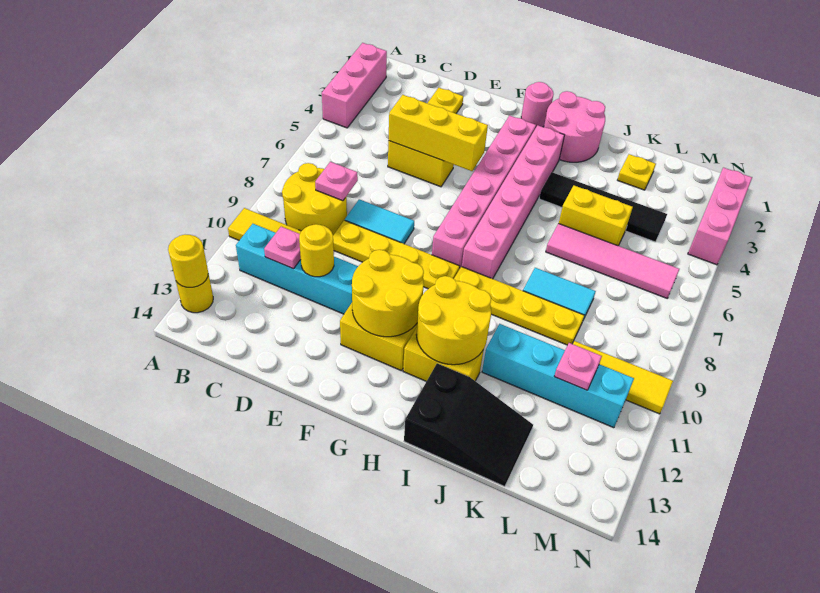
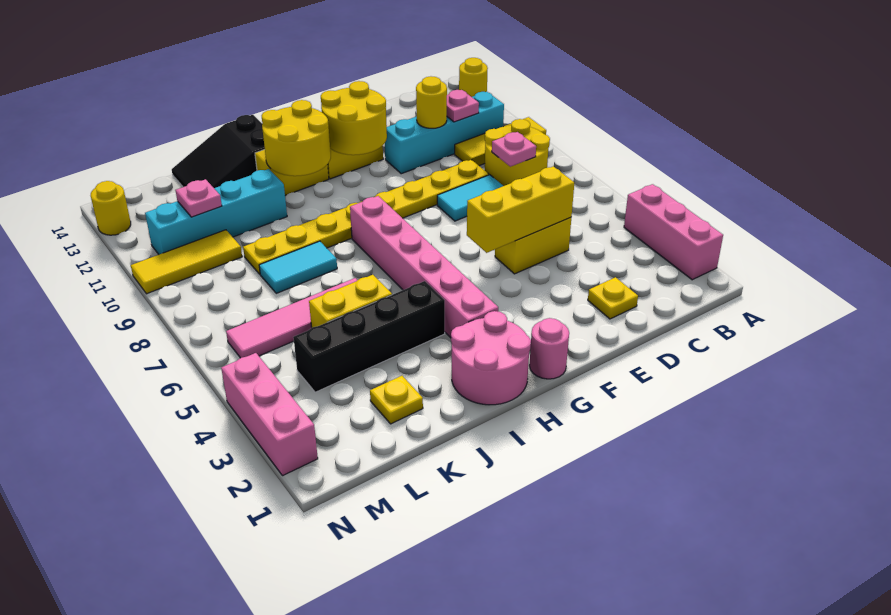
yellow round brick A13 level 2 -> yellow round brick N13 level 1
pink brick G3:G8 level 1 -> none
black tile I4:L4 level 1 -> black brick I4:L4 level 1

